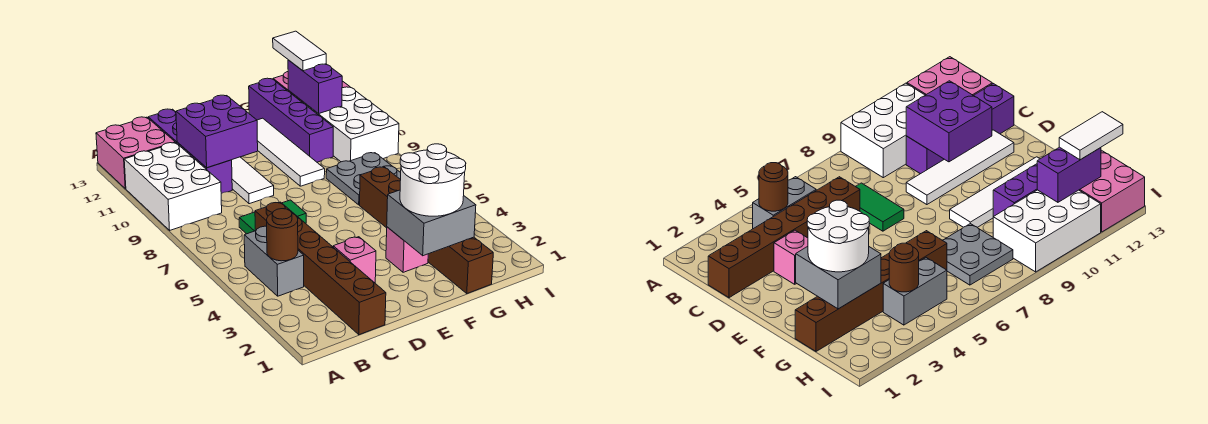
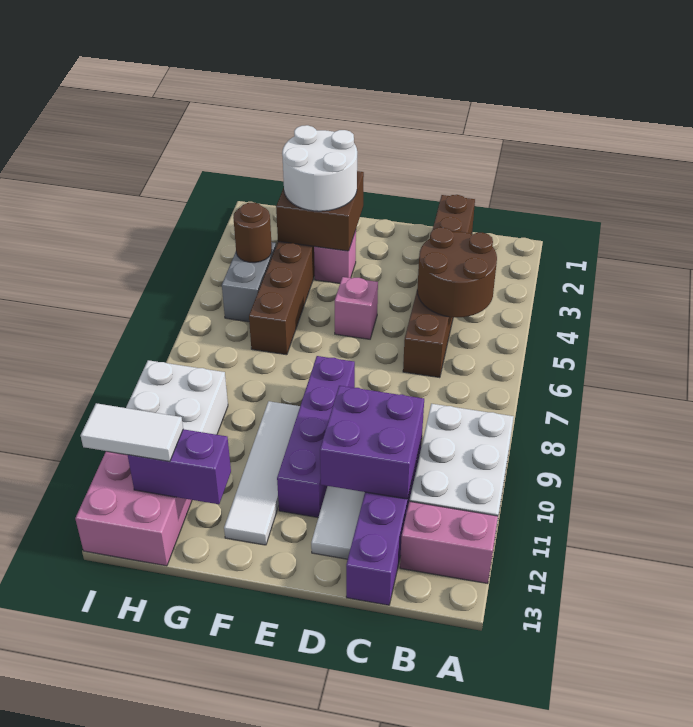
pink brick A12:B13 level 1 -> pink brick A12:B12 level 1
grey brick B4:B5 level 1 -> none
brown round brick B4 level 2 -> brown round brick B4:C5 level 2
green tile C7:D7 level 1 -> none
pink brick D3 level 1 -> pink brick E5 level 1
grey brick F2:G3 level 2 -> brown brick F2:G3 level 2
grey plate G7:H8 level 1 -> none
purple brick G10:G13 level 1 -> purple brick E8:E11 level 1
purple brick H11:H12 level 2 -> purple brick G12:H12 level 2
white tile H12:H13 level 3 -> white tile H12:I12 level 3

